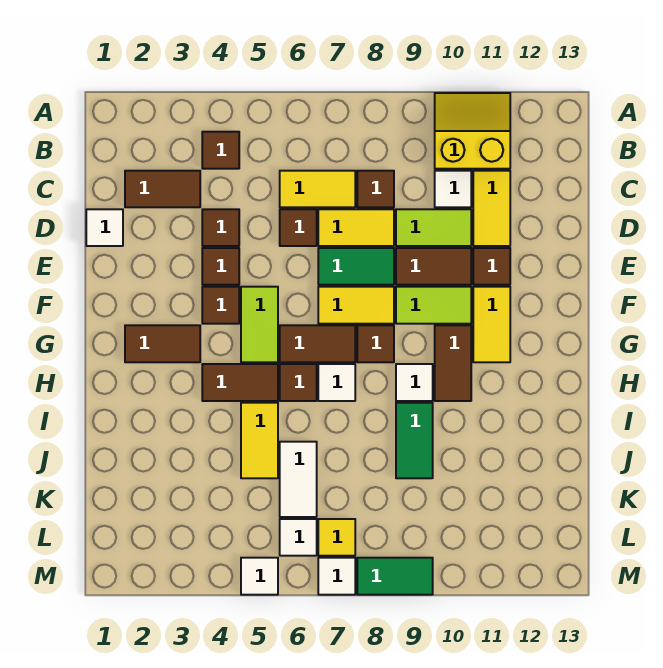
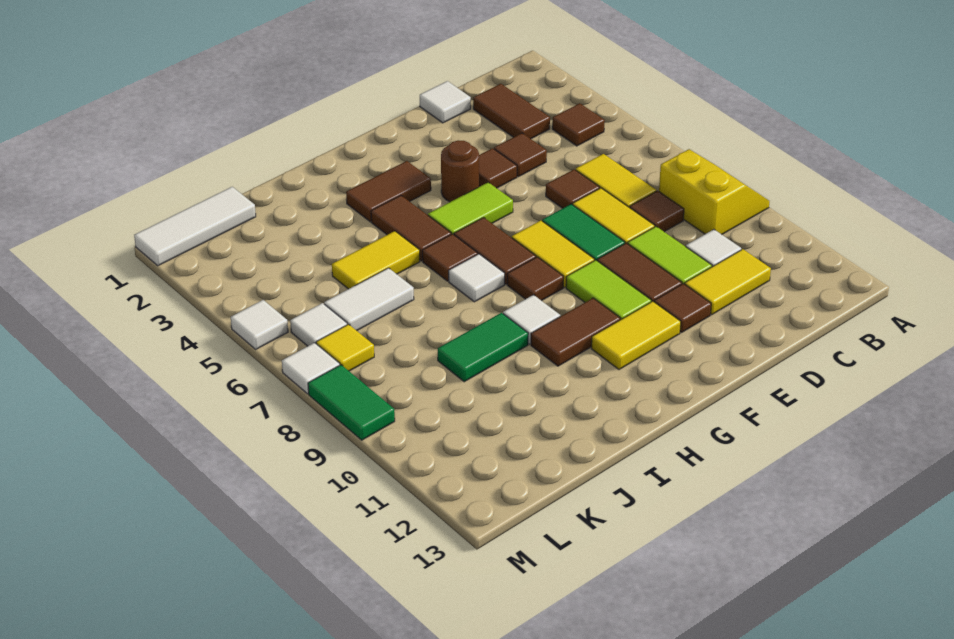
yellow slope A10:B11 level 1 top B -> yellow slope A8:B9 level 1 top B
brown tile F4 level 1 -> brown round brick F4 level 1
brown tile G2:G3 level 1 -> brown tile G3:H3 level 1
none -> white tile K1:M1 level 1

